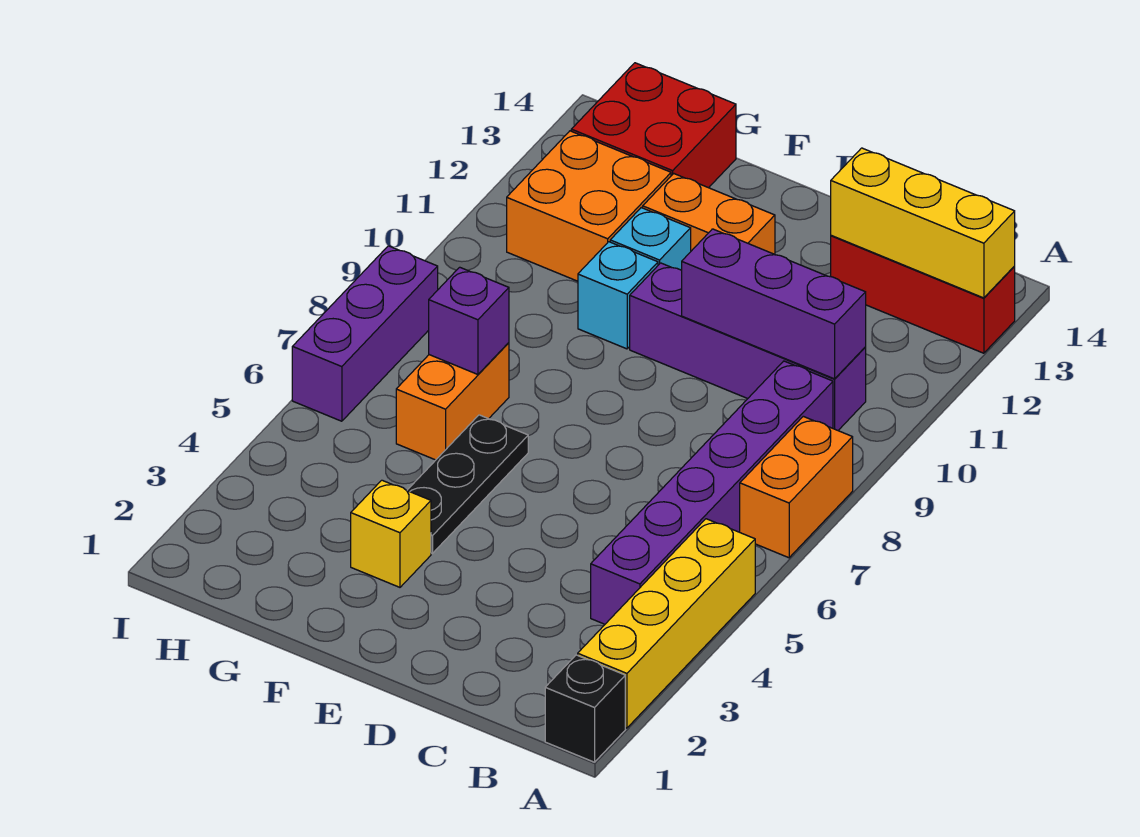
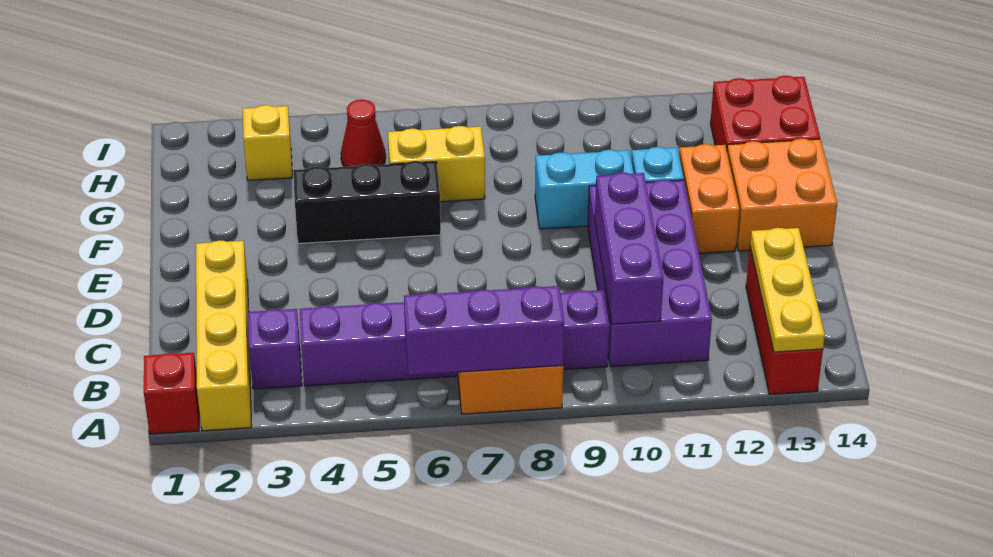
black brick A1 level 1 -> red brick A1 level 1
yellow brick A2:A5 level 1 -> yellow brick A2:D2 level 1
yellow brick A13:C13 level 2 -> yellow plate A13:C13 level 2
purple brick B10:E10 level 1 -> purple brick B10:E11 level 1
yellow brick F3 level 1 -> yellow brick H3 level 1
black plate F4:F6 level 1 -> black brick F4:F6 level 1
cyan brick F10 level 1 -> cyan brick F9:F10 level 1
orange brick G6:G7 level 1 -> yellow brick G6:G7 level 1
purple brick G7 level 2 -> purple brick B3 level 1
orange brick G11:H12 level 1 -> orange brick E13:F14 level 1
none -> red cone H5 level 1
purple brick I6:I8 level 1 -> purple brick A6:A8 level 2

